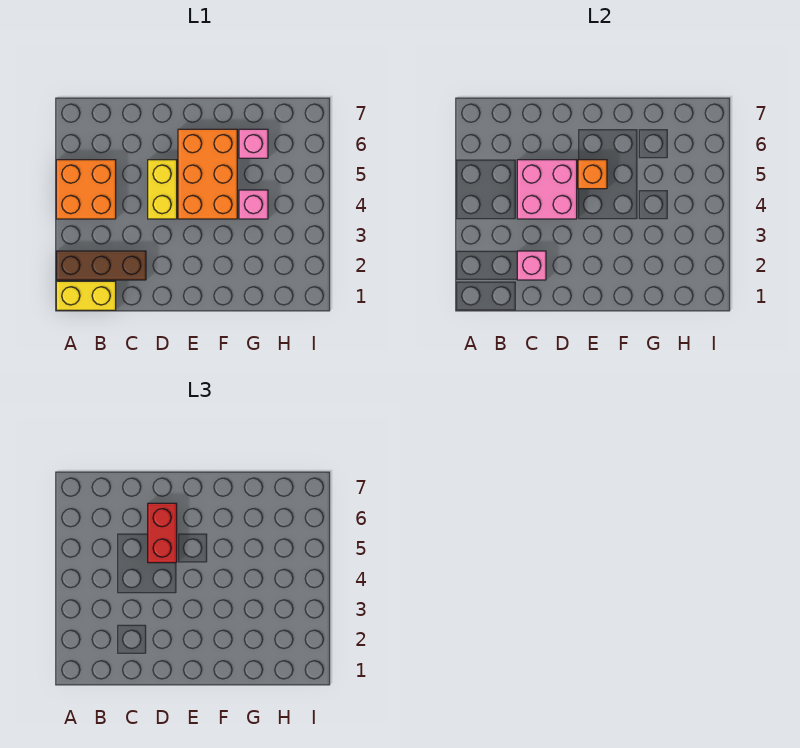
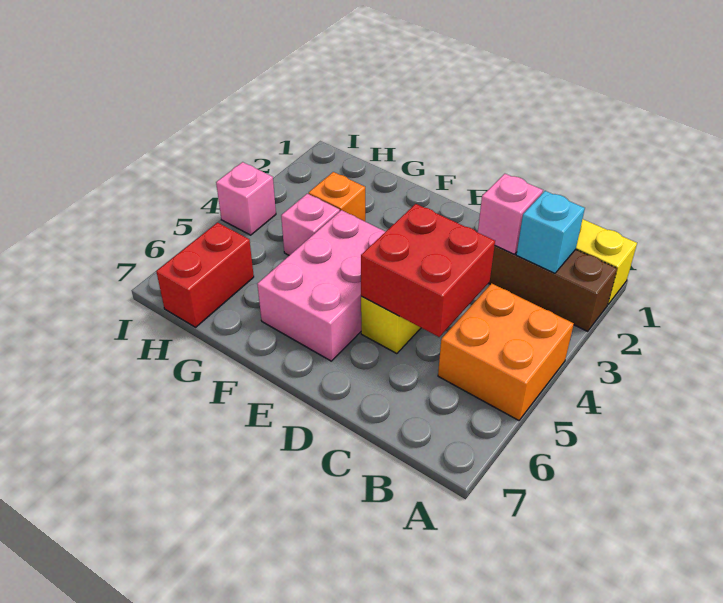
none -> cyan brick B2 level 2
pink brick C4:D5 level 2 -> red brick C4:D5 level 2
red brick D5:D6 level 3 -> red brick H6:H7 level 1
orange brick E4:F6 level 1 -> pink brick E4:F6 level 1
orange brick E5 level 2 -> orange brick G3 level 1
pink brick G6 level 1 -> pink brick I4 level 1

